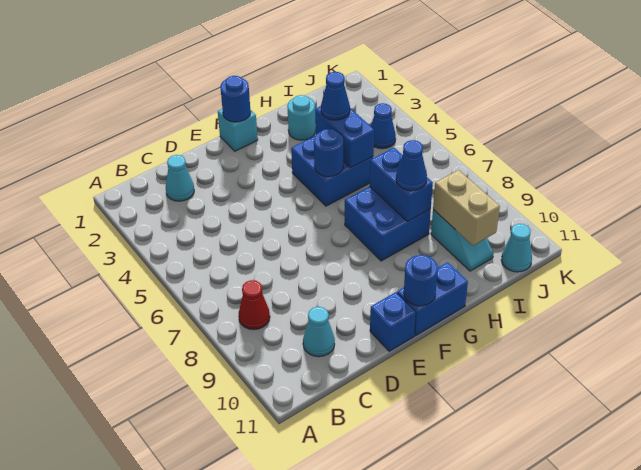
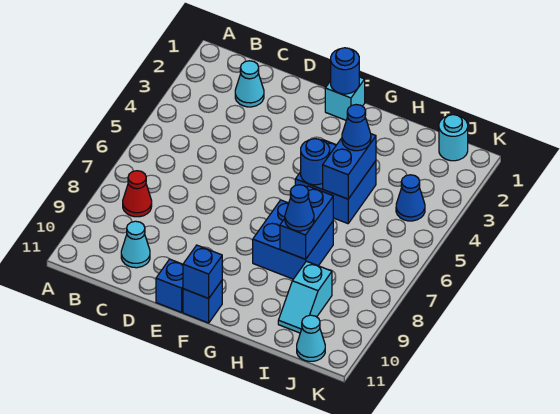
blue brick F11:G11 level 1 -> blue brick F11 level 1
blue round brick F11 level 2 -> blue brick F11 level 2
cyan round brick H2 level 1 -> cyan round brick J1 level 1
tan brick I9:I10 level 2 -> none

